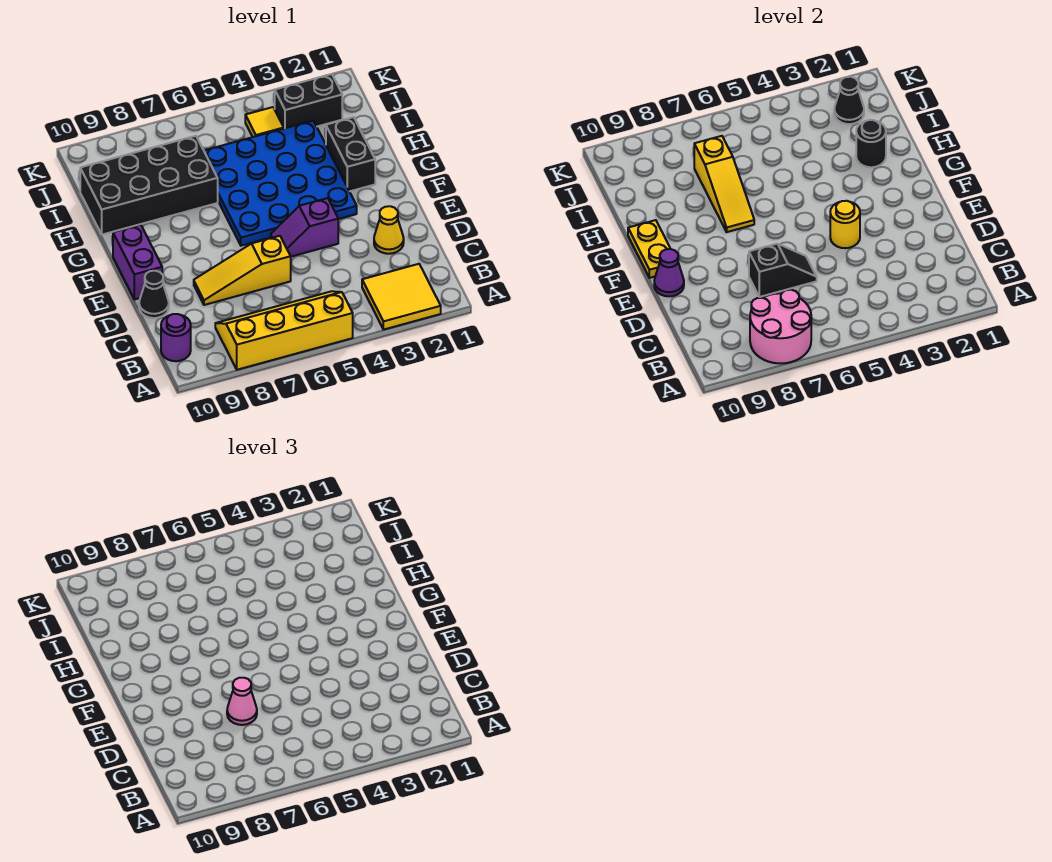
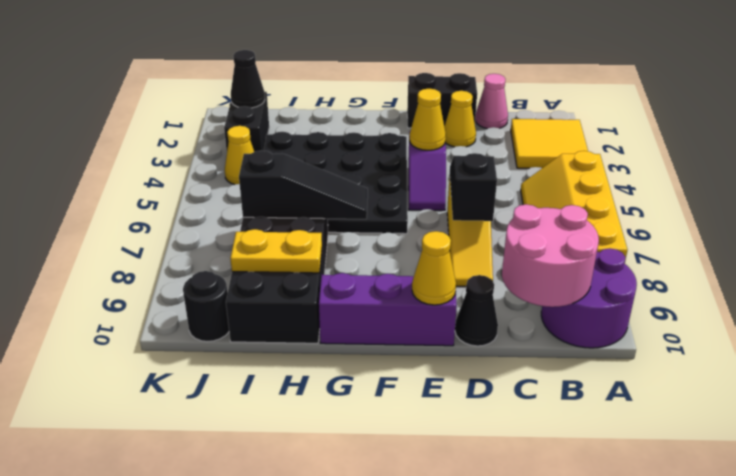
pink round brick A7:B8 level 2 -> pink round brick B9:C10 level 2
purple round brick B10 level 1 -> purple round brick A9:B10 level 1
pink cone D7 level 3 -> pink cone C1 level 1
yellow round brick E4 level 2 -> yellow cone E4 level 2
purple brick E10:F10 level 1 -> purple brick E10:G10 level 1
purple cone E10 level 2 -> yellow cone E10 level 2
blue plate F3:I6 level 1 -> black plate F3:I6 level 1
yellow plate F10:G10 level 2 -> yellow plate H9:I9 level 2
black brick G2:H2 level 1 -> black brick D1:E1 level 1
yellow slope G7:I7 level 2 top I -> black slope G7:I7 level 2 top I
black round brick H2 level 2 -> black round brick J10 level 1
yellow tile J4 level 1 -> yellow cone J4 level 1

